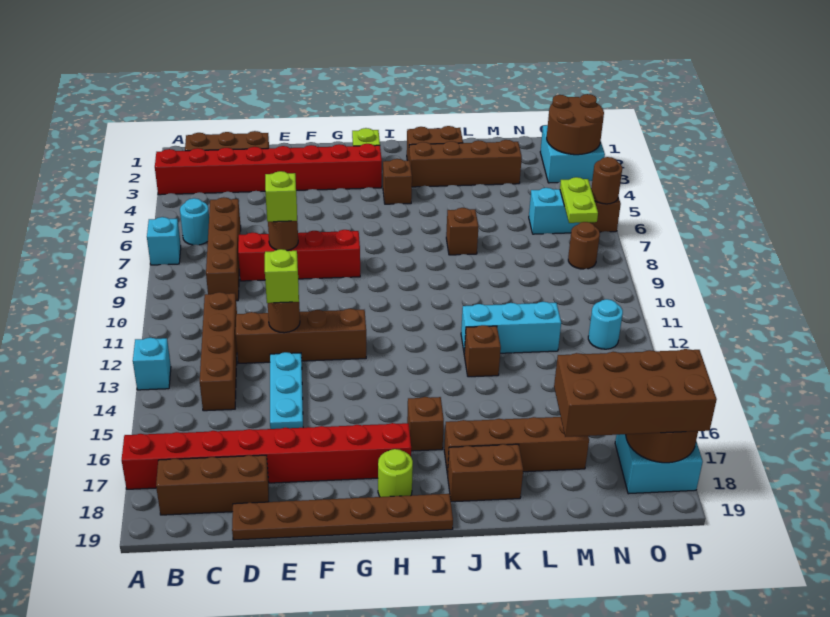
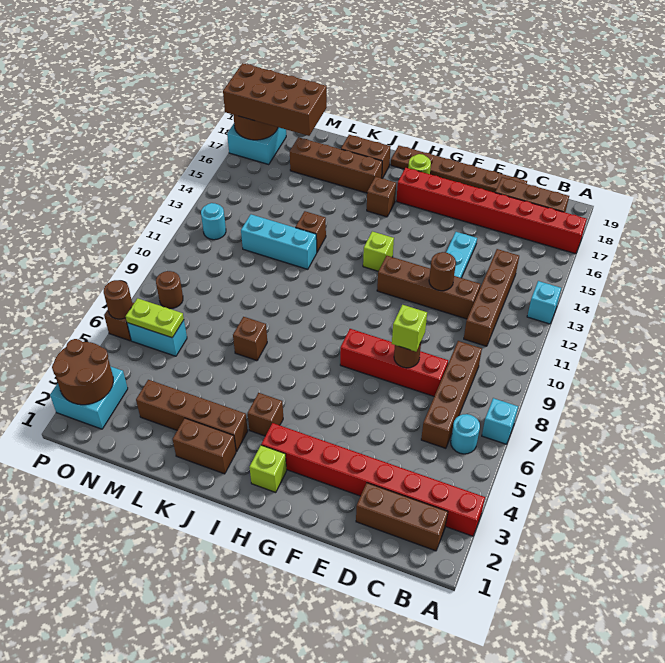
lime brick E12 level 3 -> lime brick H13 level 1
lime plate O6:O7 level 2 -> lime plate N6:O6 level 2

